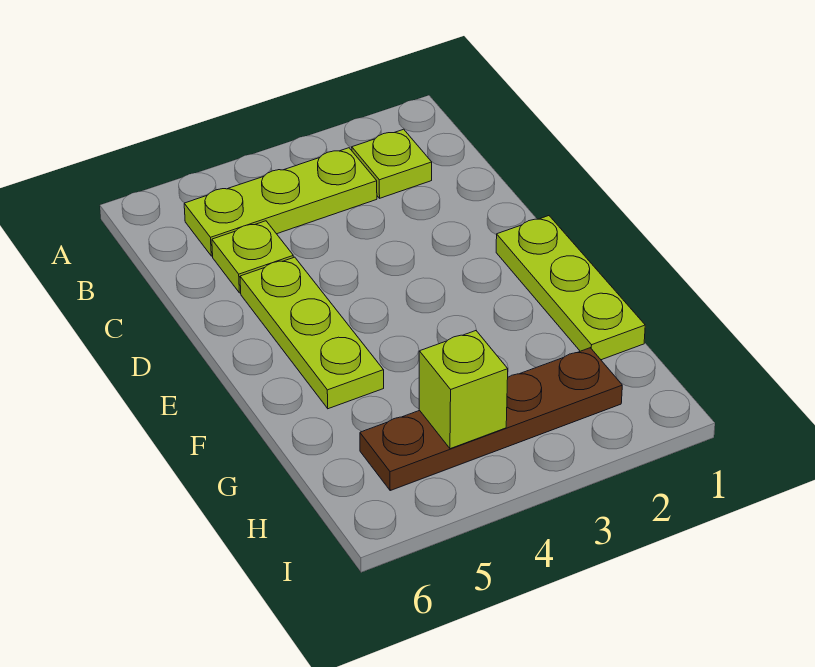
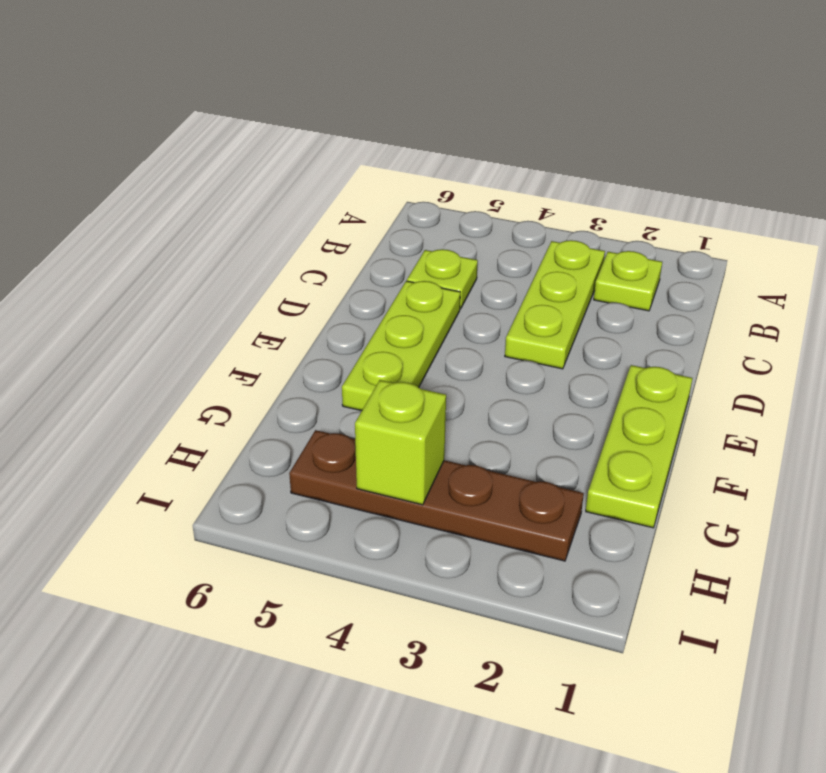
lime plate B3:B5 level 1 -> lime plate B3:D3 level 1

